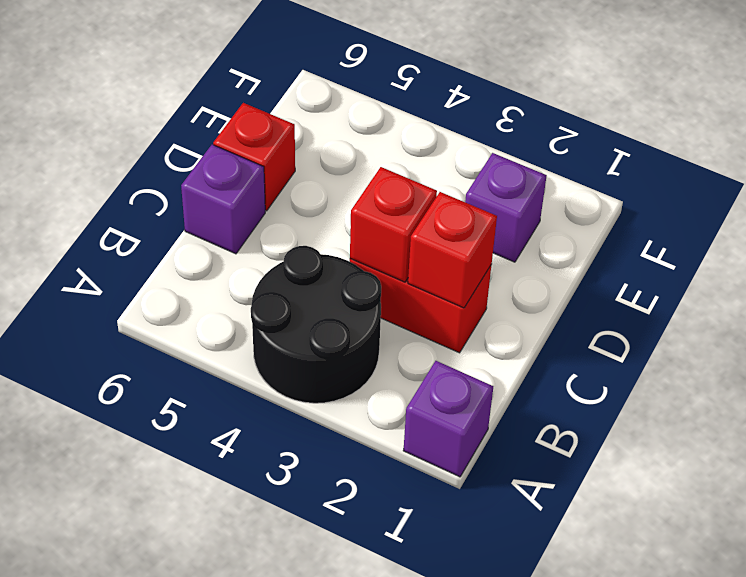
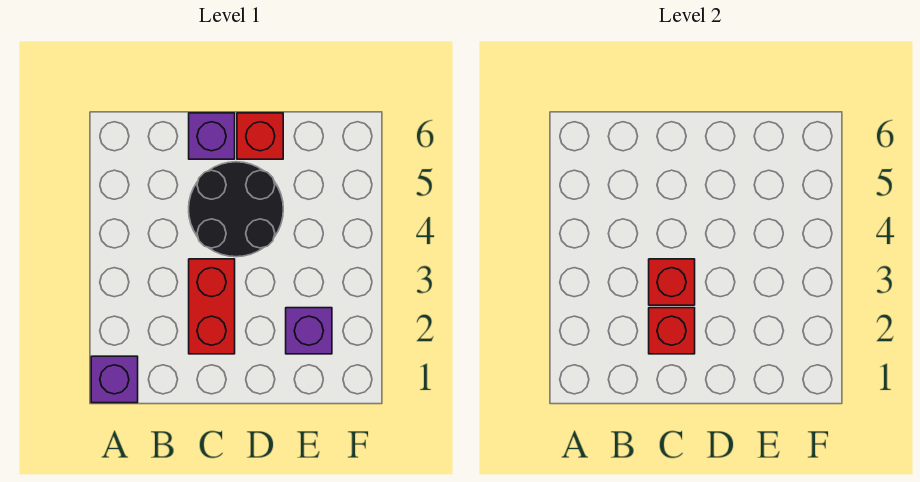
black round brick A3:B4 level 1 -> black round brick C4:D5 level 1

